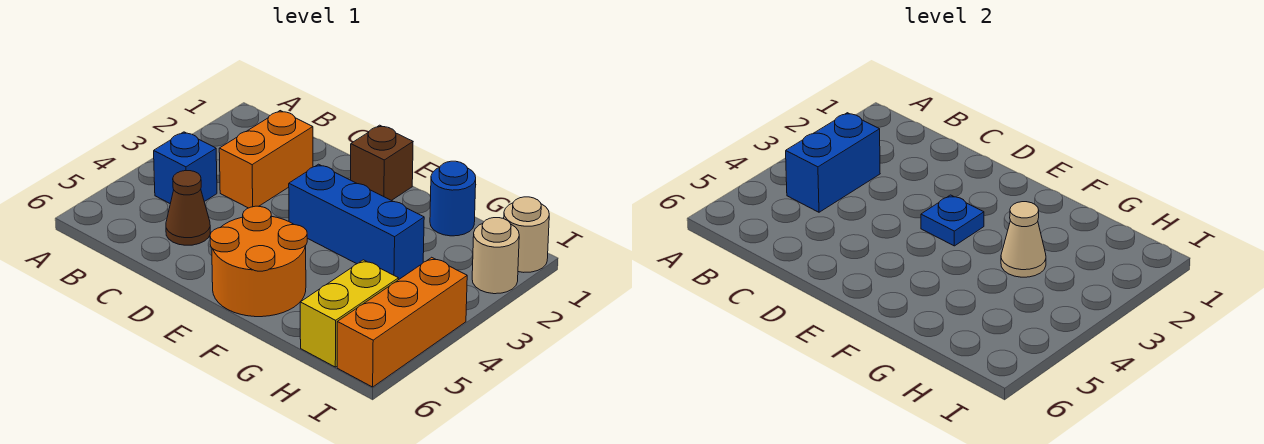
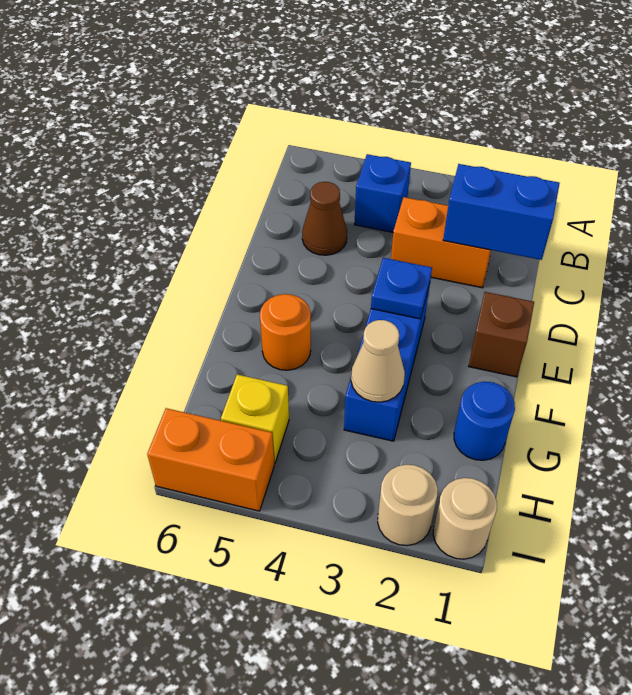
blue brick B3:B4 level 2 -> blue brick C1:C2 level 2
orange round brick E5:F6 level 1 -> orange round brick F5 level 1
yellow brick H5:H6 level 1 -> yellow brick H5 level 1
orange brick I4:I6 level 1 -> orange brick I5:I6 level 1

